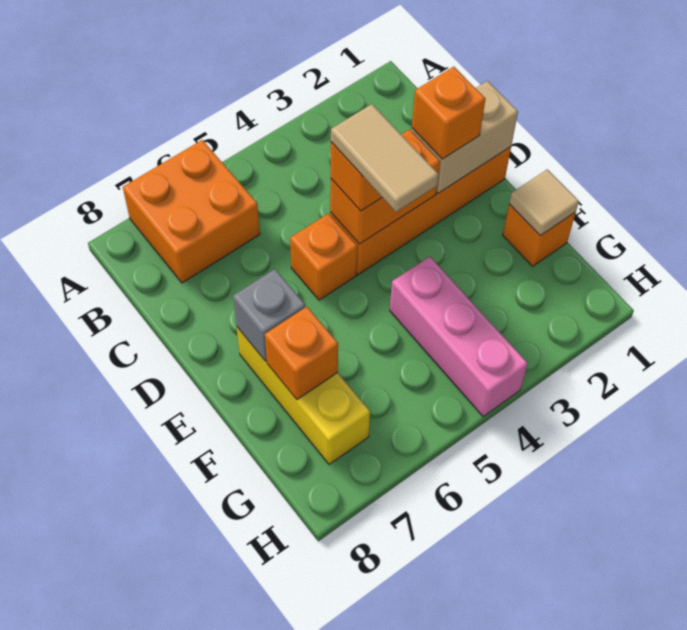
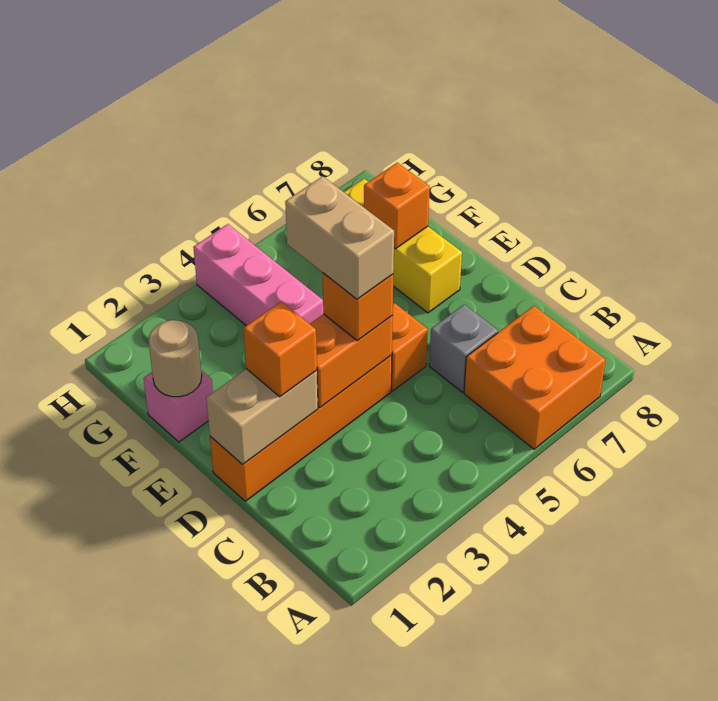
tan tile D4:E4 level 4 -> tan brick D4:E4 level 4
grey brick E7 level 2 -> grey brick C6 level 1
orange brick F1 level 1 -> pink brick F1 level 1
tan tile F1 level 2 -> tan round brick F1 level 2

